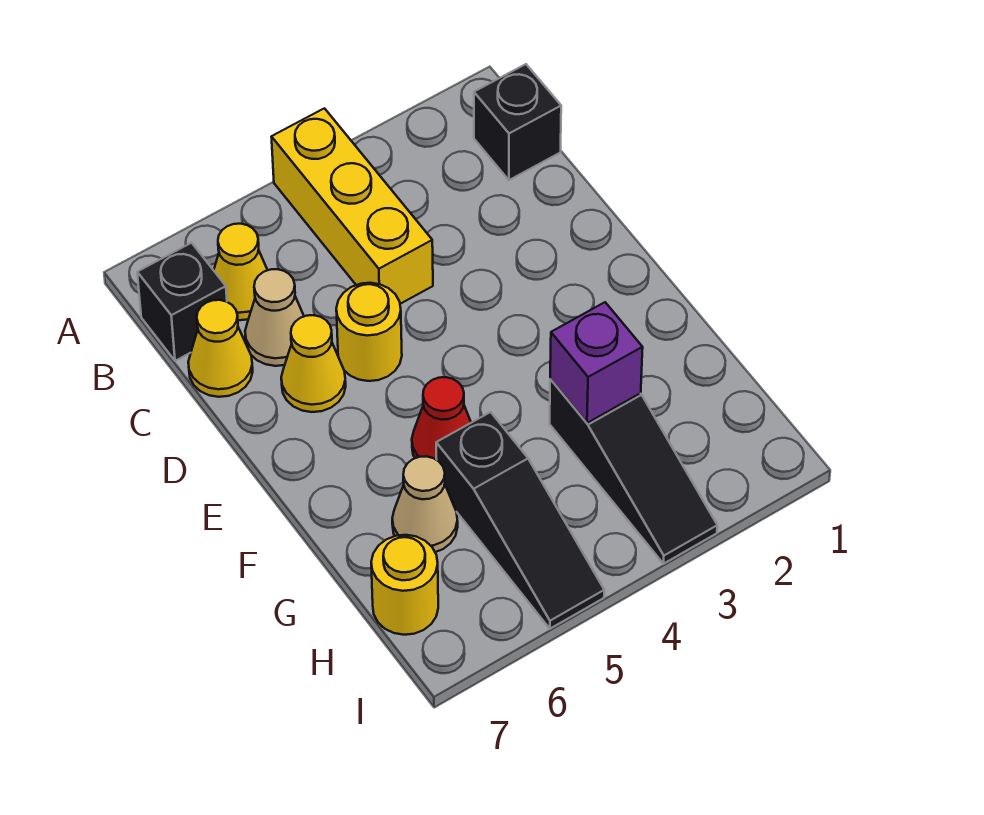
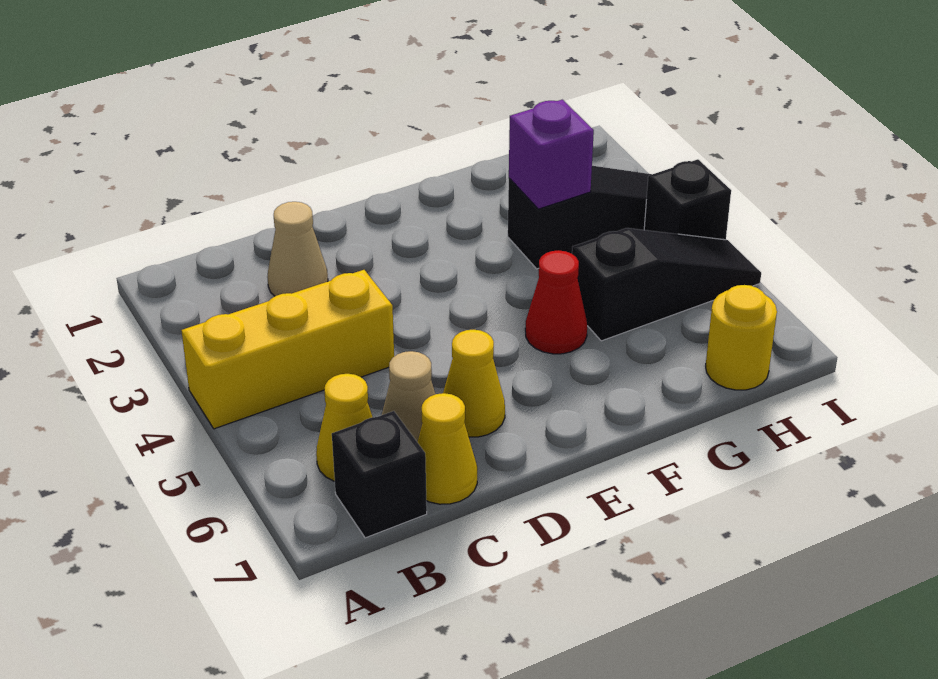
black brick B1 level 1 -> black brick I4 level 1
yellow round brick D5 level 1 -> none
tan cone G6 level 1 -> tan cone C2 level 1

